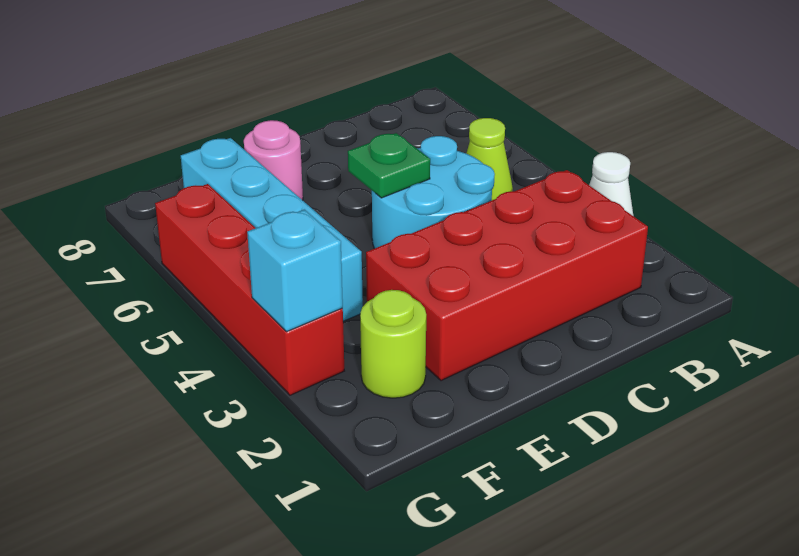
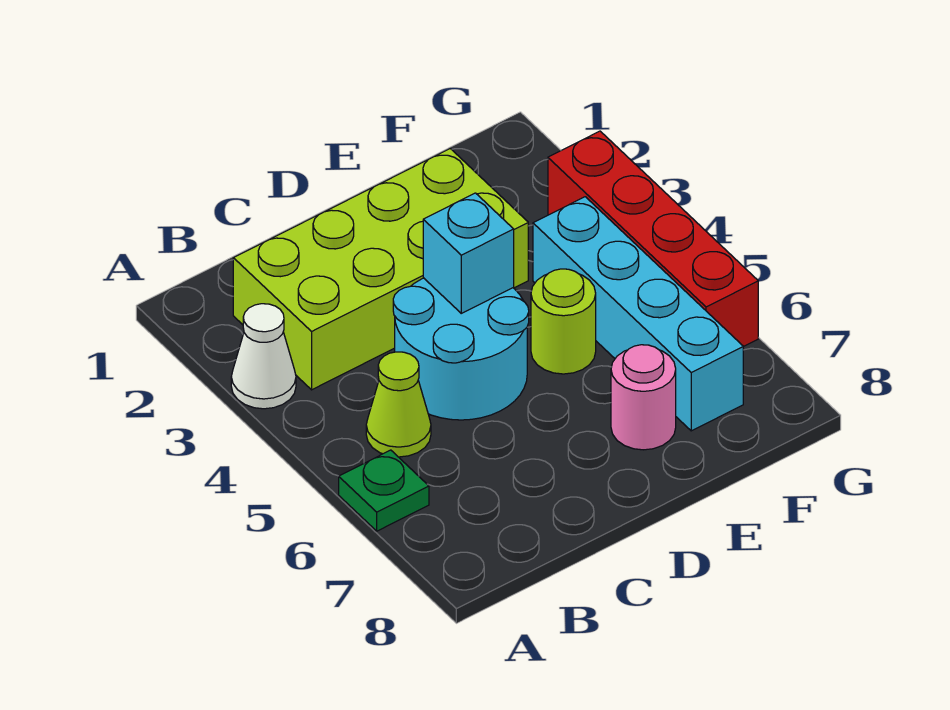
red brick B2:E3 level 1 -> lime brick B2:E3 level 1
green plate D5 level 2 -> green plate A6 level 1
lime round brick F2 level 1 -> lime round brick E5 level 1
cyan brick G3 level 2 -> cyan brick D4 level 2

